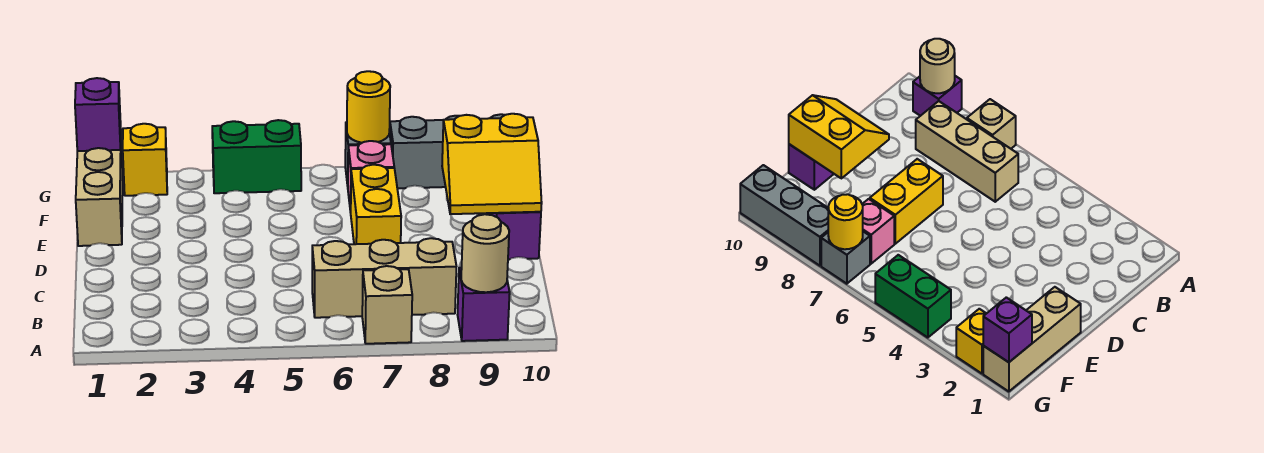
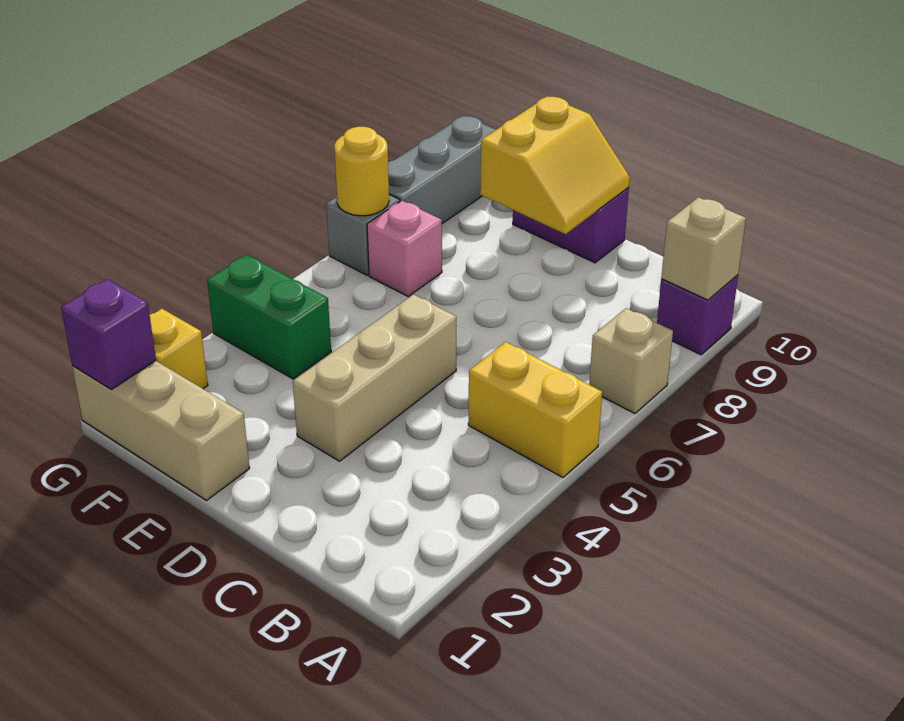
tan round brick A9 level 2 -> tan brick A9 level 2
tan brick B6:B8 level 1 -> tan brick D3:D5 level 1
yellow brick D7:E7 level 1 -> yellow brick A5:B5 level 1
green brick G4:G5 level 1 -> green brick F4:G4 level 1

